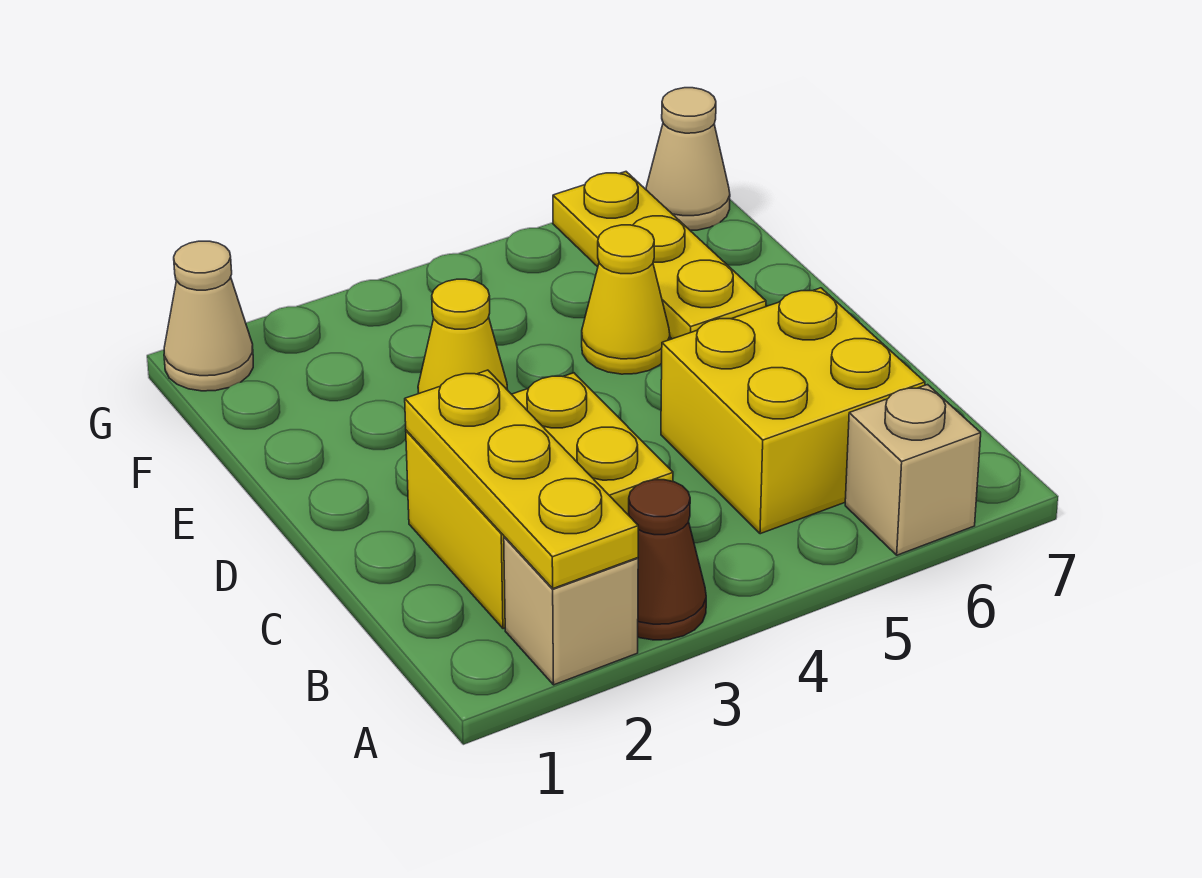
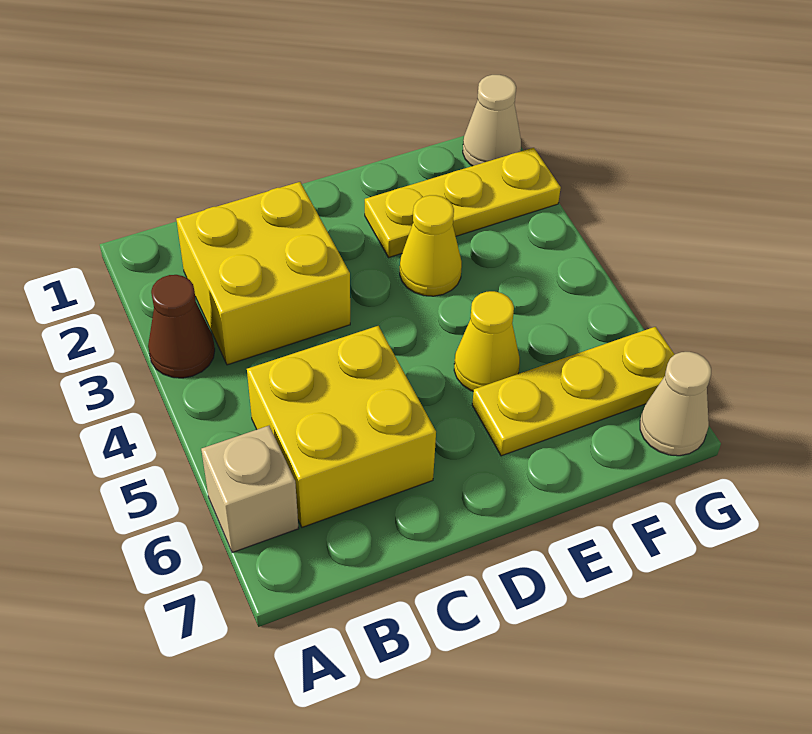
tan brick A2 level 1 -> none
yellow plate A2:C2 level 2 -> yellow plate E2:G2 level 1

